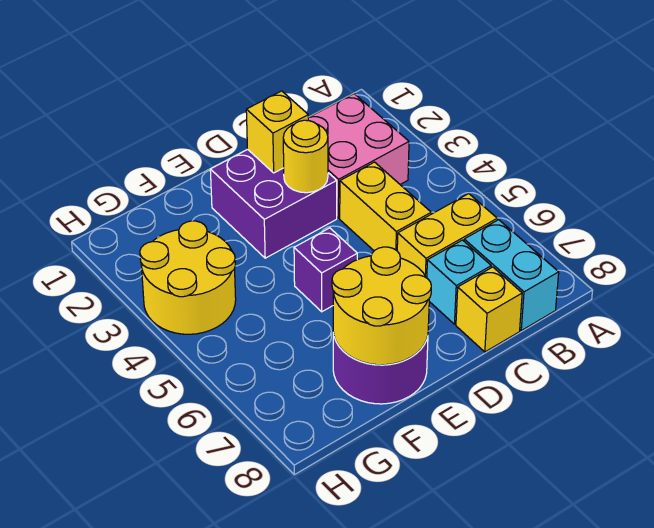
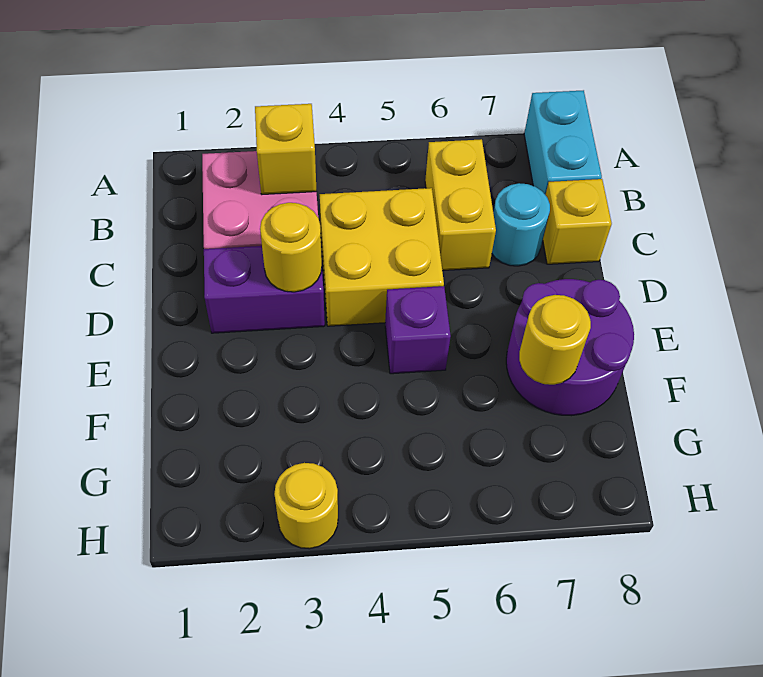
cyan brick B7:B8 level 1 -> cyan brick A8:B8 level 1
yellow brick C4:C5 level 1 -> yellow brick C4:D5 level 1
cyan brick C7 level 1 -> cyan round brick C7 level 1
purple brick D2:E3 level 1 -> purple brick D2:D3 level 1
yellow brick D2 level 2 -> yellow brick B3 level 2
yellow round brick E7:F8 level 2 -> yellow round brick F7 level 2
yellow round brick G3:H4 level 1 -> yellow round brick H3 level 1

